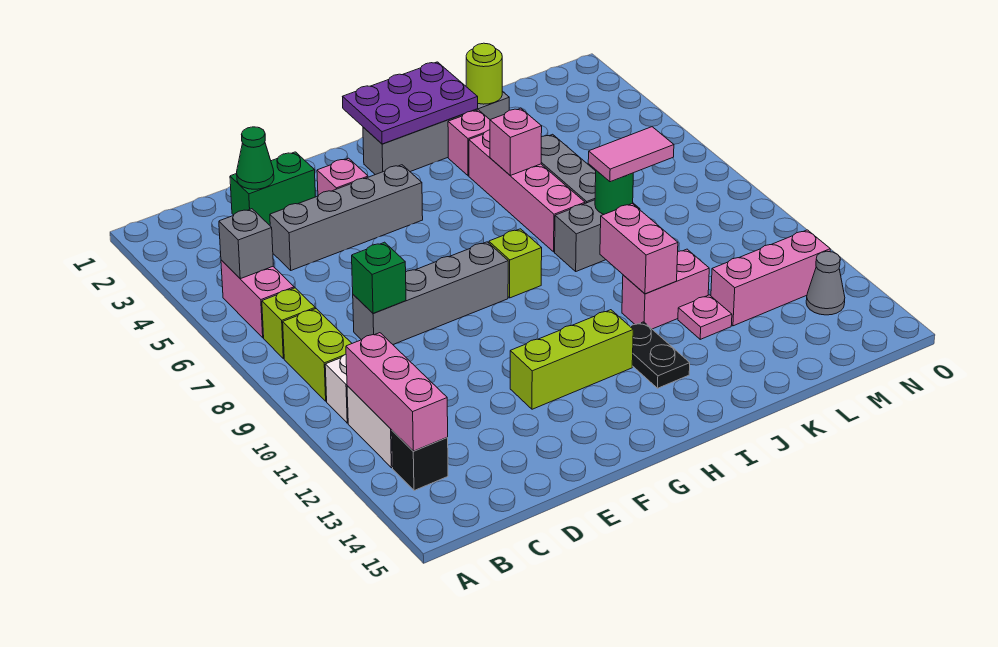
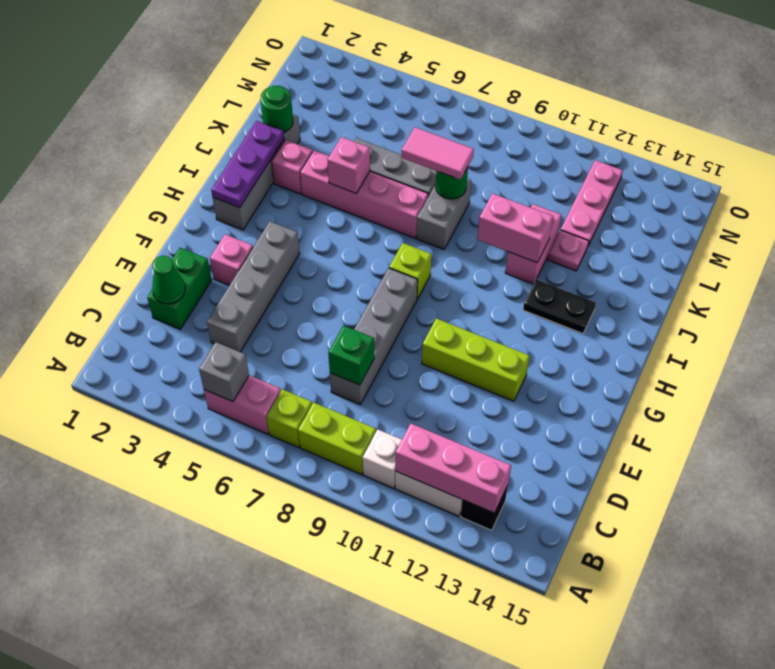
lime brick F12:H12 level 1 -> lime brick F10:F12 level 1
purple plate H1:J2 level 2 -> purple plate H2:J2 level 2
lime round brick K2 level 2 -> green round brick K2 level 2
pink tile K8:L8 level 3 -> pink tile K7:K8 level 3
pink brick L12:N12 level 1 -> pink plate L12:N12 level 1
grey cone N13 level 1 -> none

